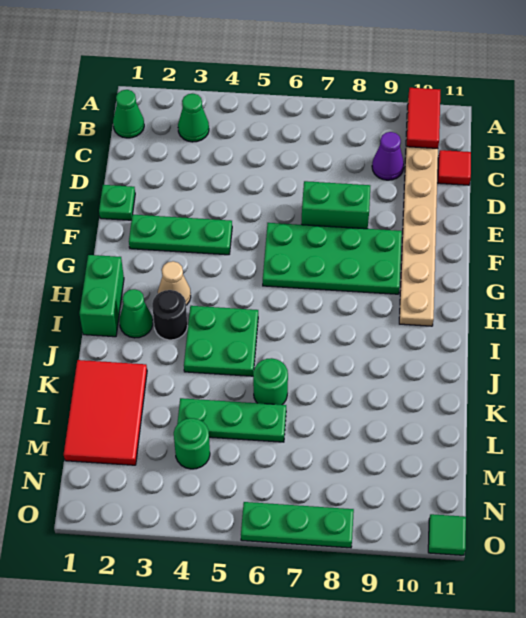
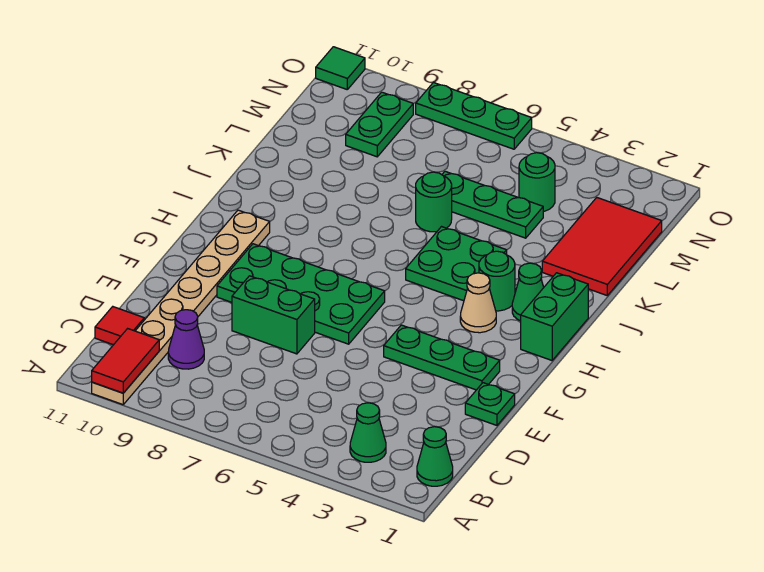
black round brick I3 level 1 -> green round brick I3 level 1
none -> green plate M9:N9 level 1

